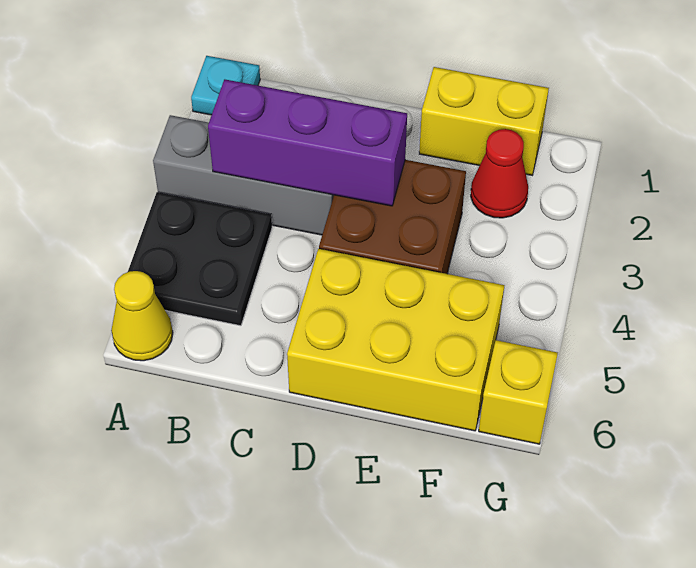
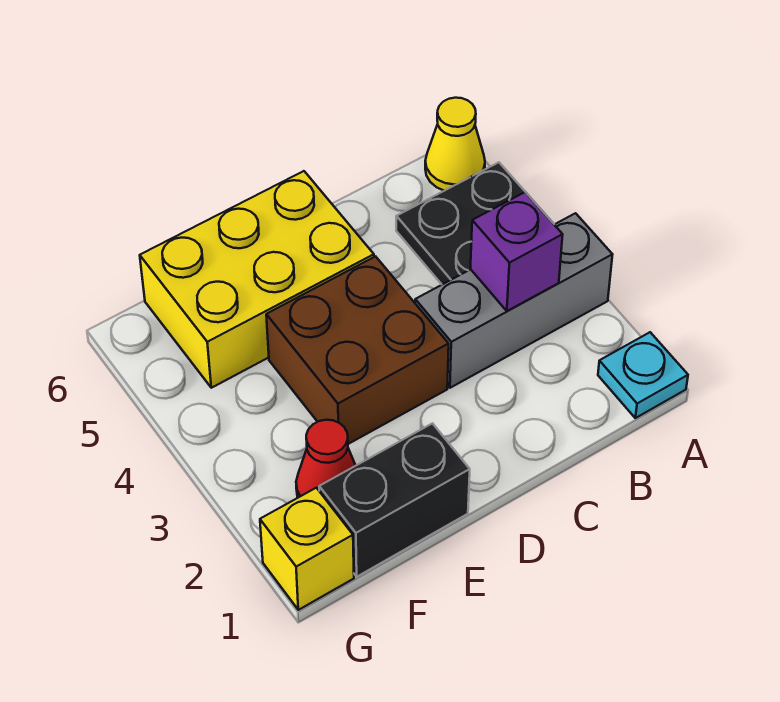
purple brick B3:D3 level 2 -> purple brick B3 level 2
yellow brick E1:F1 level 1 -> black brick E1:F1 level 1
yellow brick G6 level 1 -> yellow brick G1 level 1

